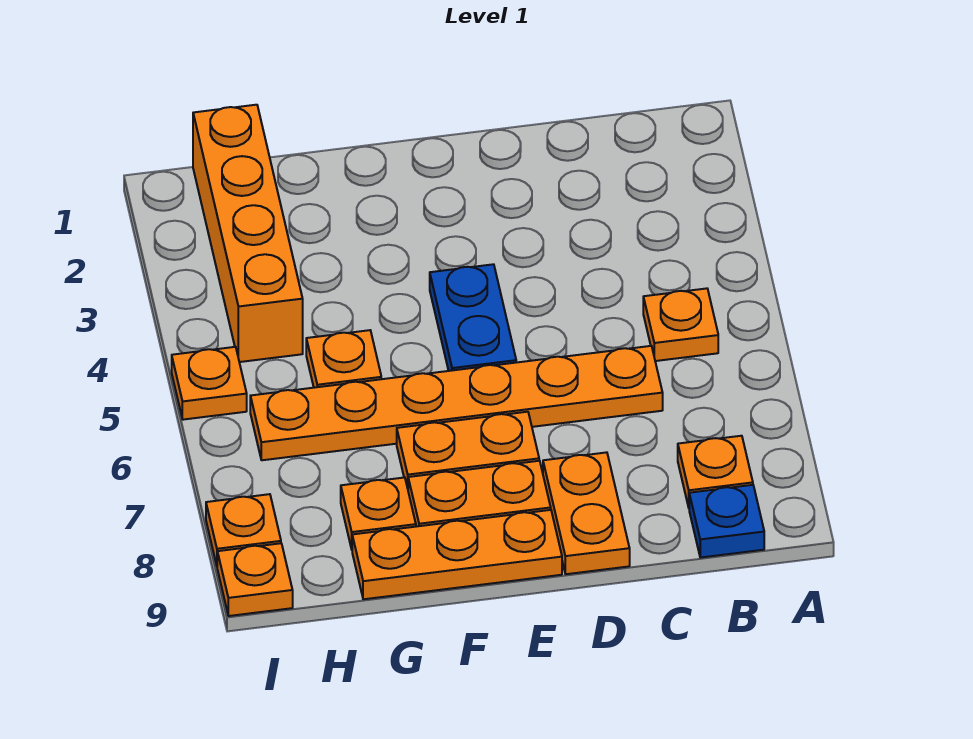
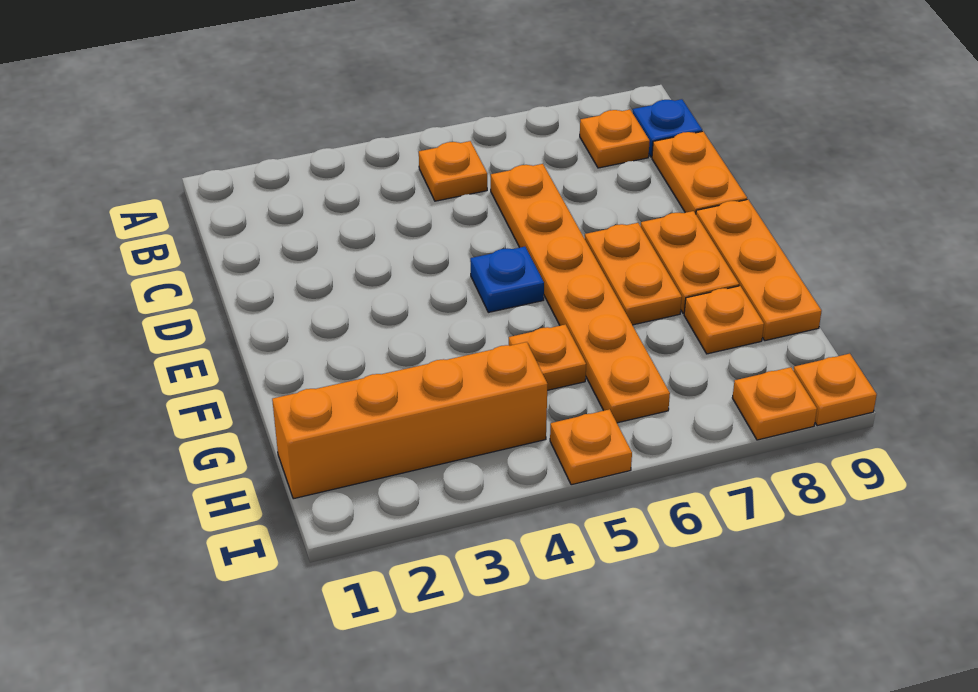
orange plate D8:D9 level 1 -> orange plate C9:D9 level 1
blue plate E4:E5 level 1 -> blue plate E5 level 1

